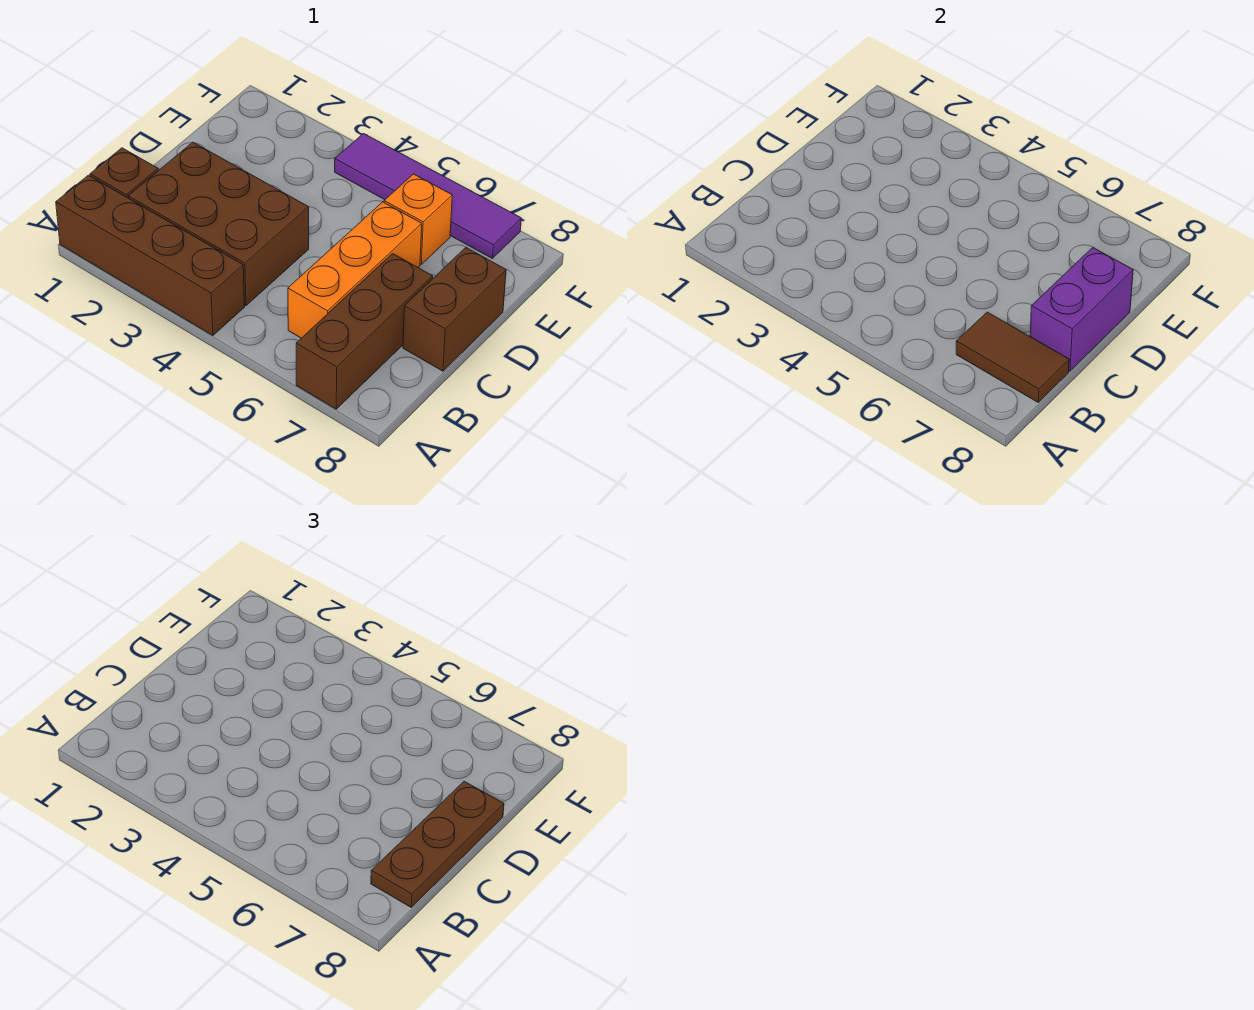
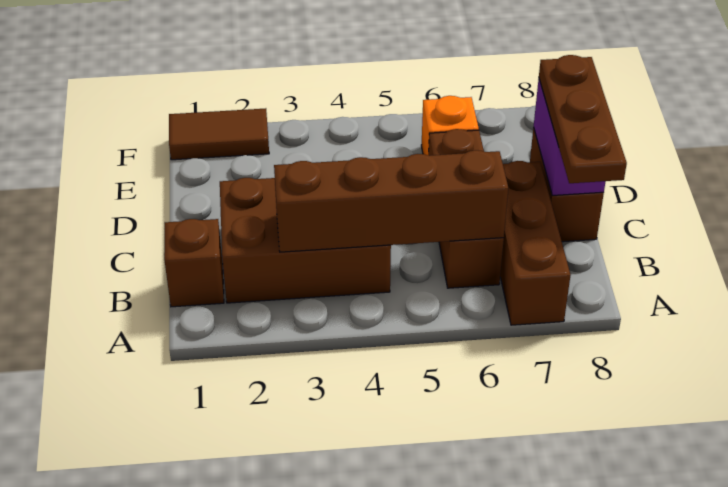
brown brick A1:A4 level 1 -> brown brick B3:B6 level 2
orange brick B6:D6 level 1 -> brown brick B6:D6 level 1
brown tile B7:B8 level 2 -> brown tile F1:F2 level 1
purple tile F4:F7 level 1 -> none

